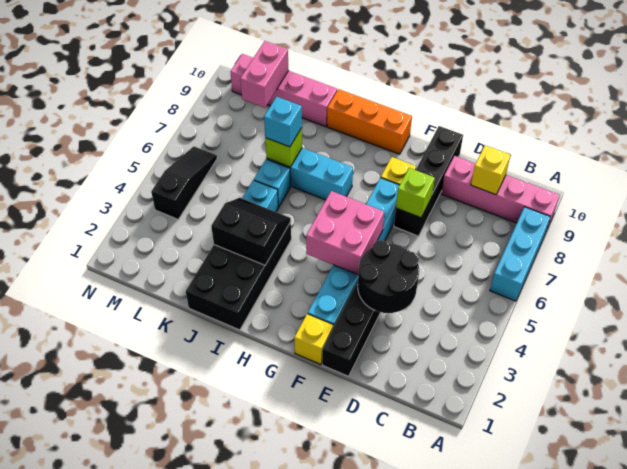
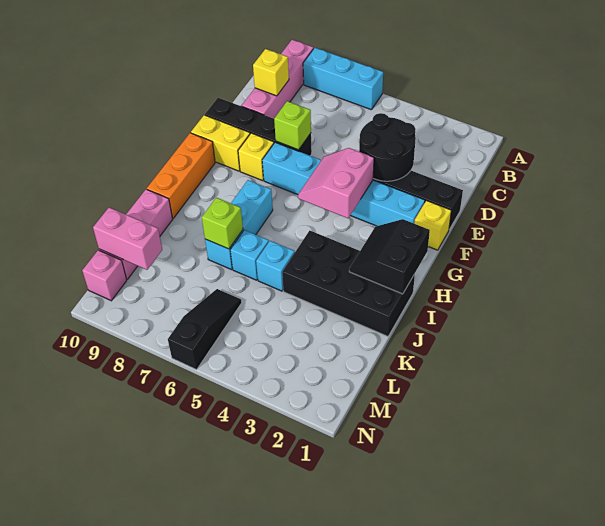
pink brick F4:G5 level 2 -> pink slope F4:G5 level 2 top 4
none -> yellow brick F9:F10 level 1
black slope I3:J4 level 2 top 3 -> black slope H1:I2 level 2 top 1
cyan brick J7 level 3 -> none
black slope M4:M6 level 1 top 4 -> black slope L6:N6 level 1 top N

